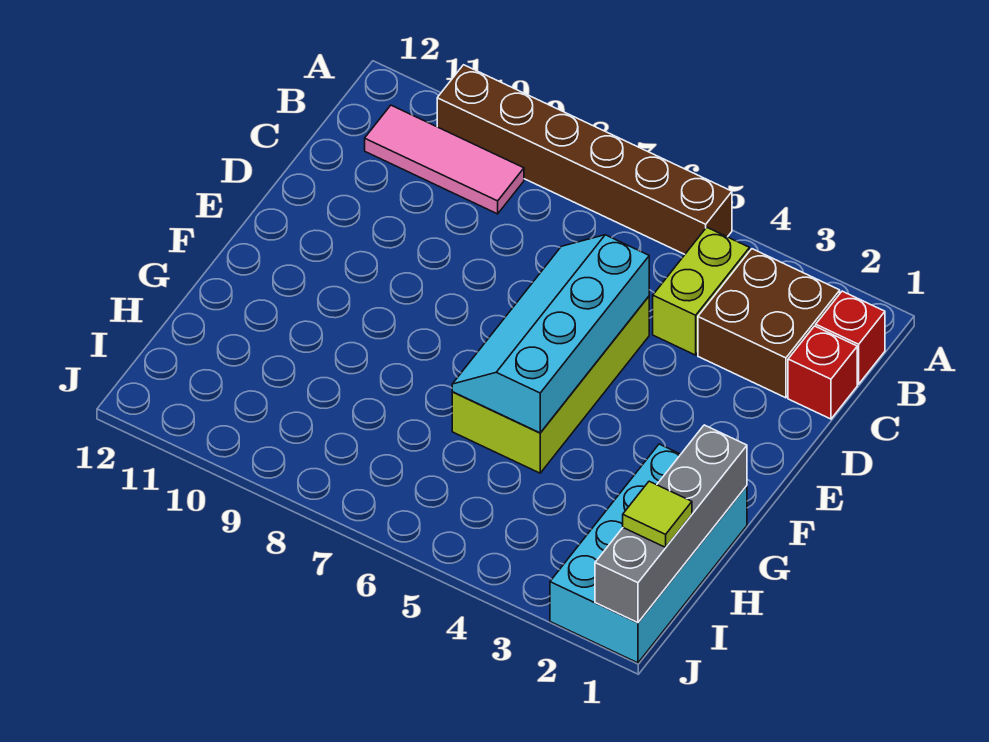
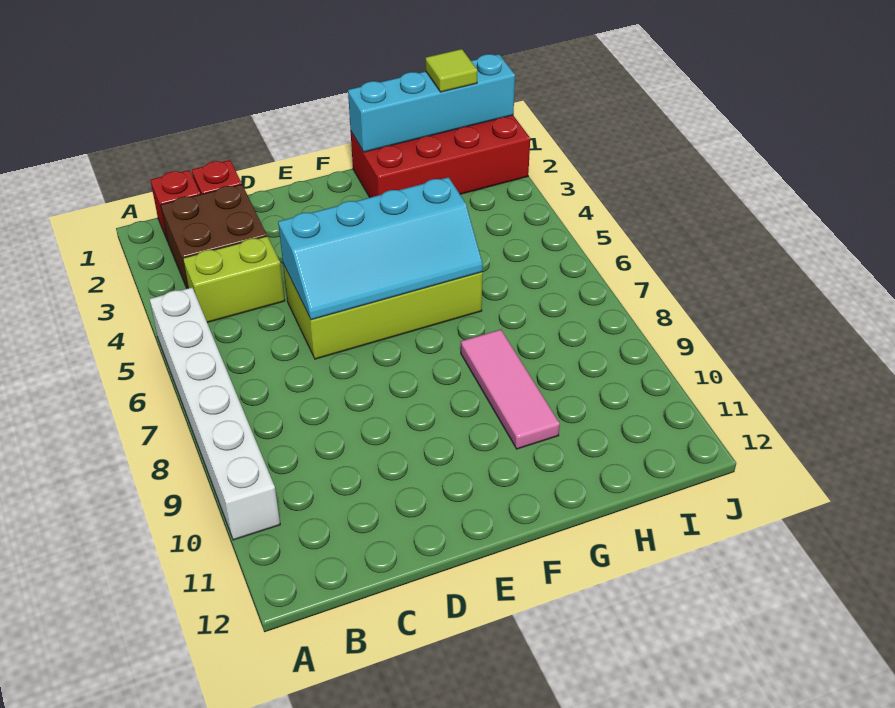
brown brick A5:A10 level 1 -> white brick A5:A10 level 1
pink tile B9:B11 level 1 -> pink tile G8:G10 level 1
cyan brick G1:J2 level 1 -> red brick G1:J2 level 1
grey brick G1:J1 level 2 -> cyan brick G1:J1 level 2

